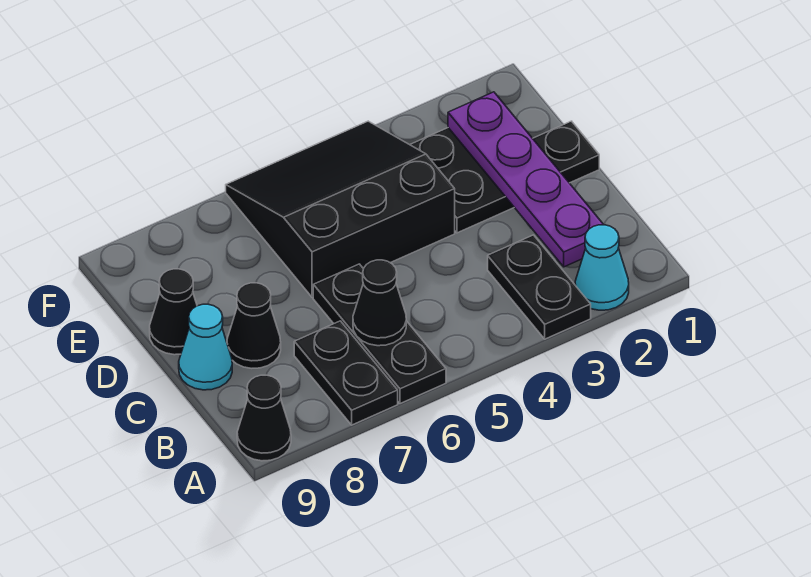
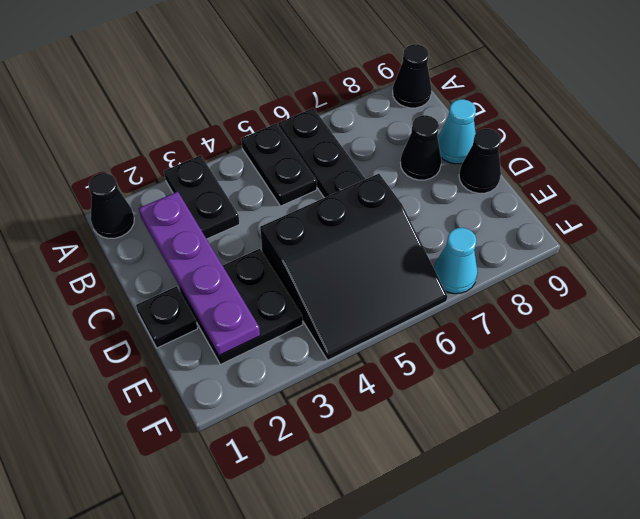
cyan cone A2 level 1 -> cyan cone F7 level 1
black plate A7:B7 level 1 -> black plate A5:B5 level 1
black cone B6 level 2 -> black cone A1 level 1

